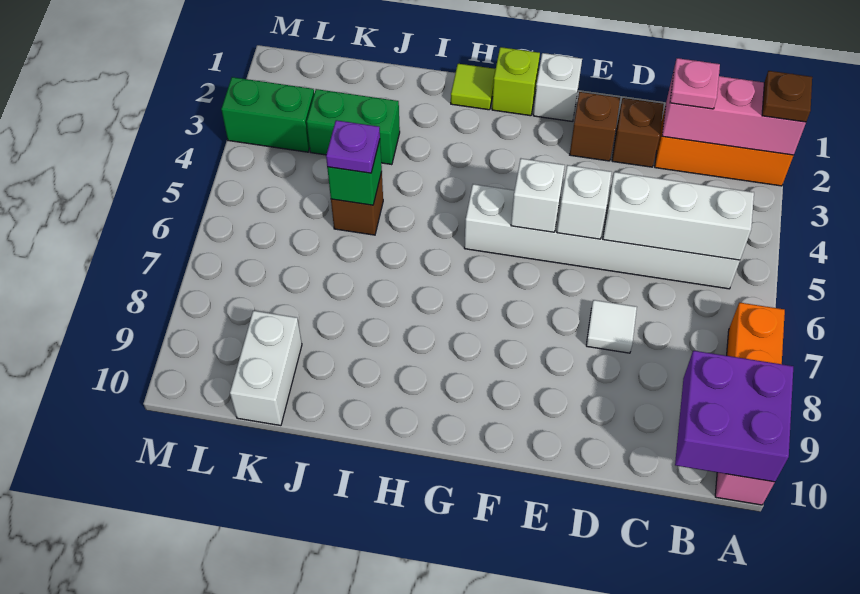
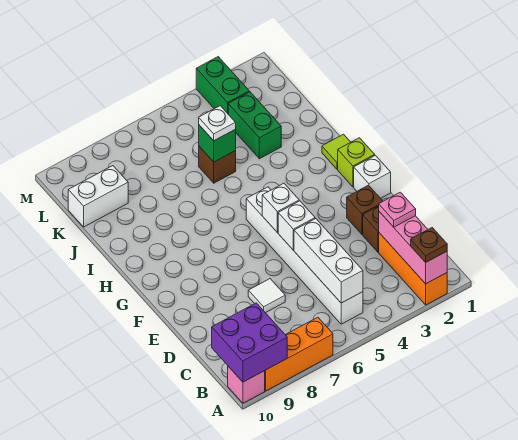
purple plate J5 level 3 -> white plate J5 level 3

